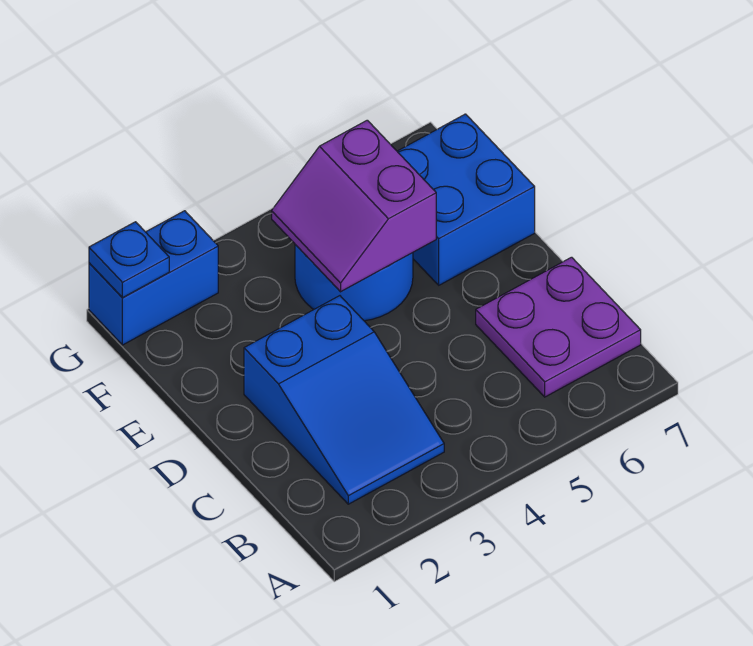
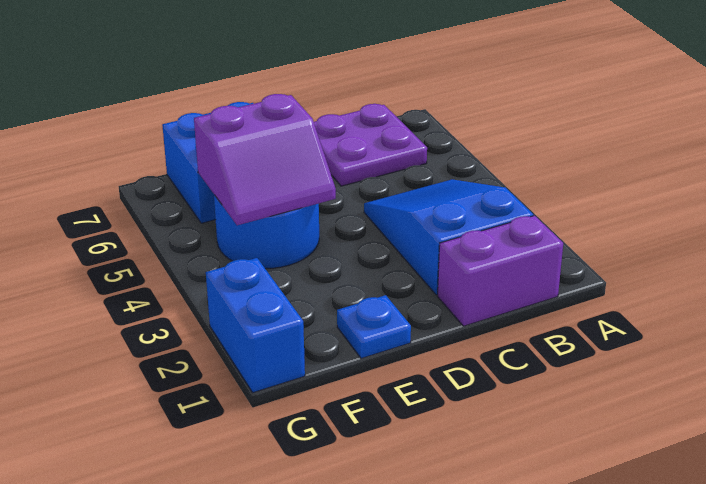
none -> purple brick B1:C1 level 1
blue slope B2:D3 level 1 top D -> blue slope B2:C4 level 1 top 2
blue plate G1 level 2 -> blue plate E1 level 1

